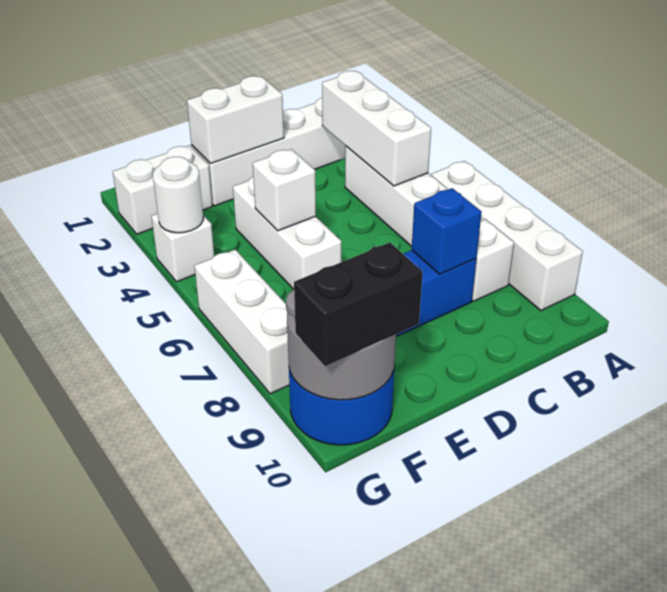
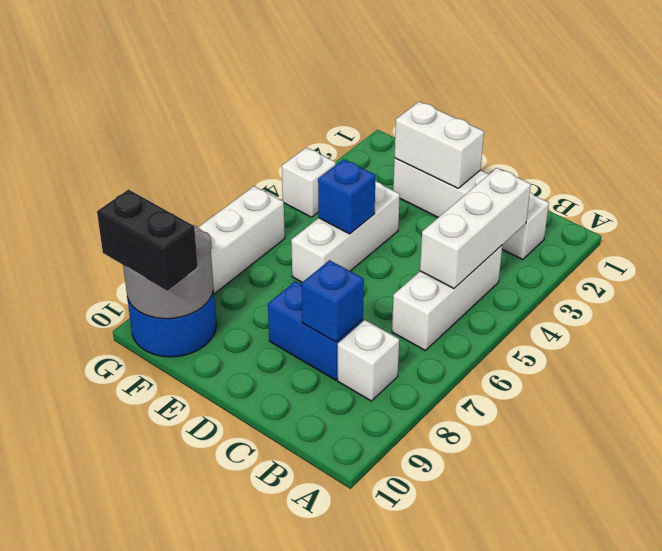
white brick A6:A9 level 1 -> none
white brick E5 level 2 -> blue brick E5 level 2
white brick F2:G2 level 1 -> none
white round brick G4 level 2 -> none

